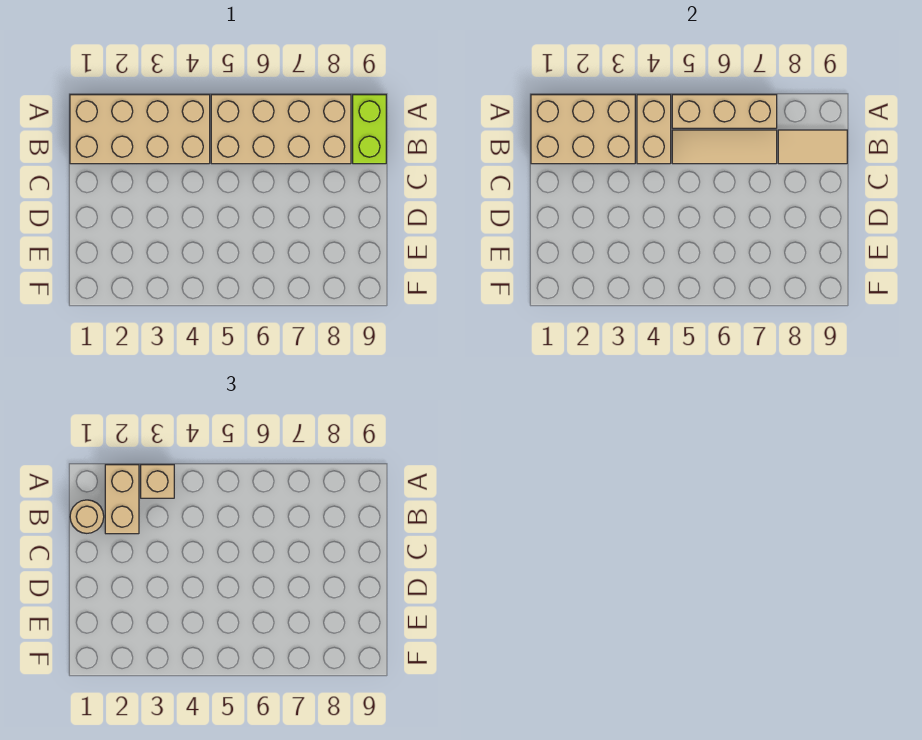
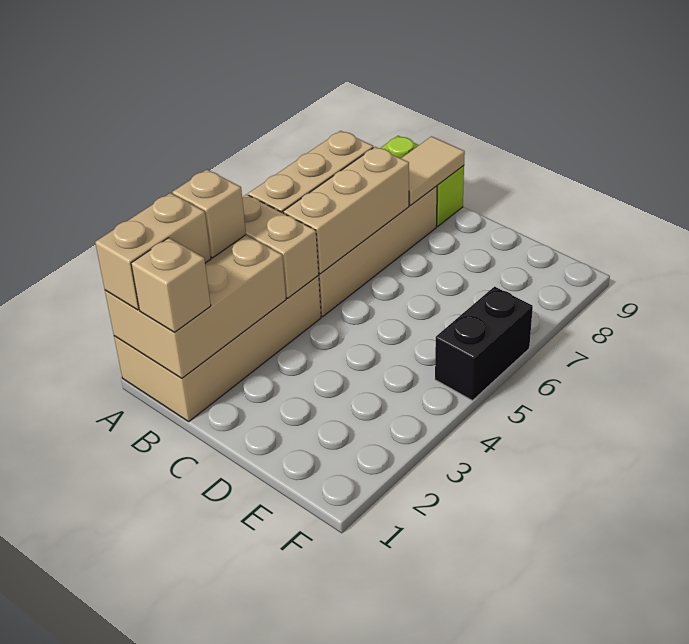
tan brick A2:B2 level 3 -> tan brick A1:A2 level 3
tan round brick B1 level 3 -> tan brick B1 level 3
tan tile B5:B7 level 2 -> tan brick B5:B7 level 2
none -> black brick F5:F6 level 1

